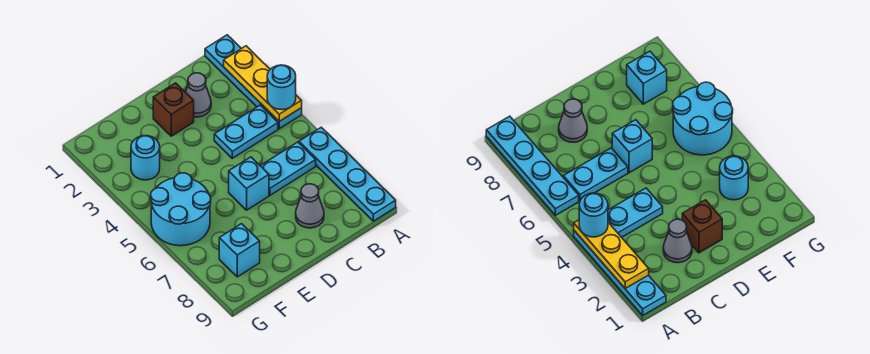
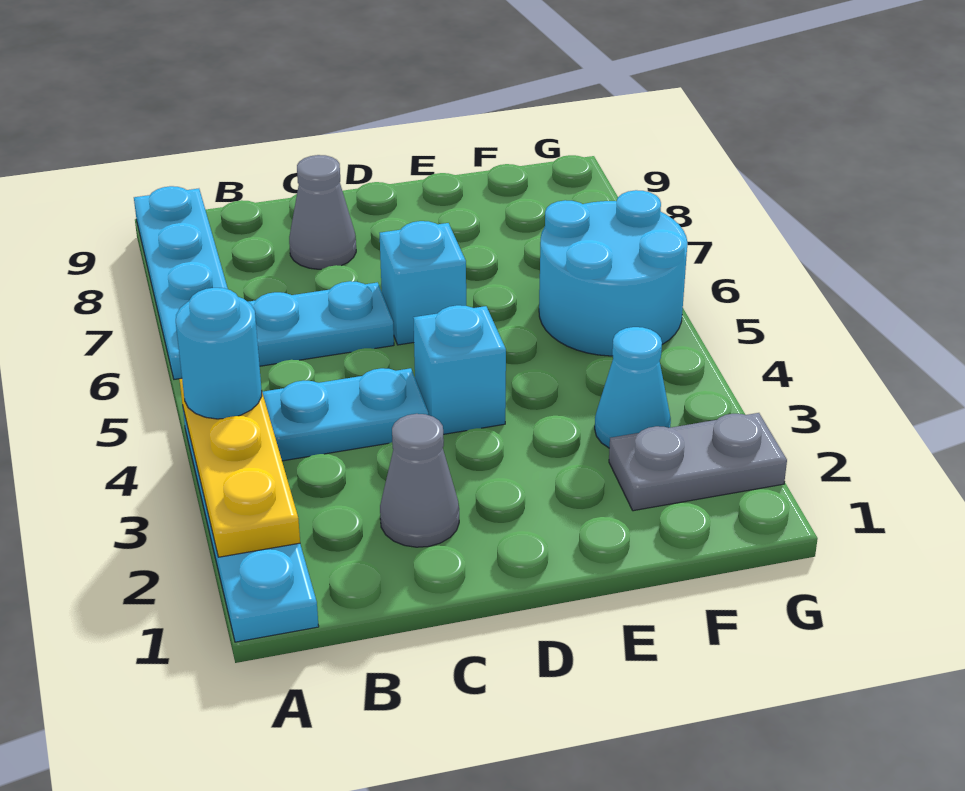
brown brick D2 level 1 -> none
none -> grey plate F2:G2 level 1
cyan round brick F3 level 1 -> cyan cone F3 level 1
cyan brick F8 level 1 -> cyan brick D4 level 1

